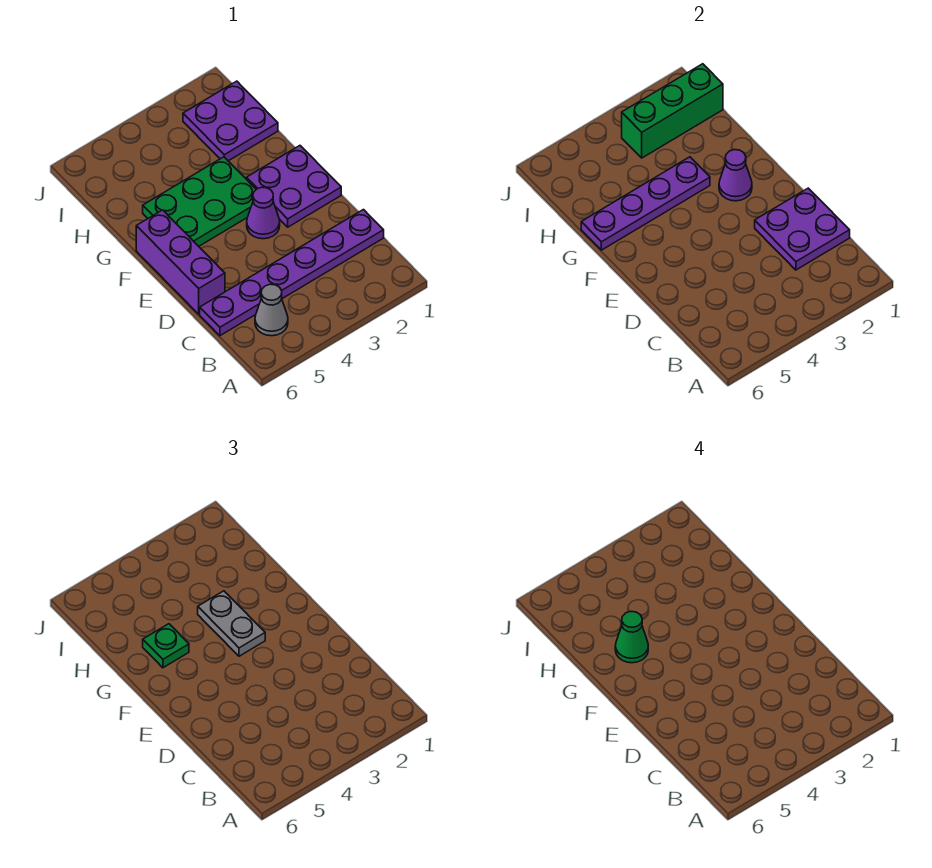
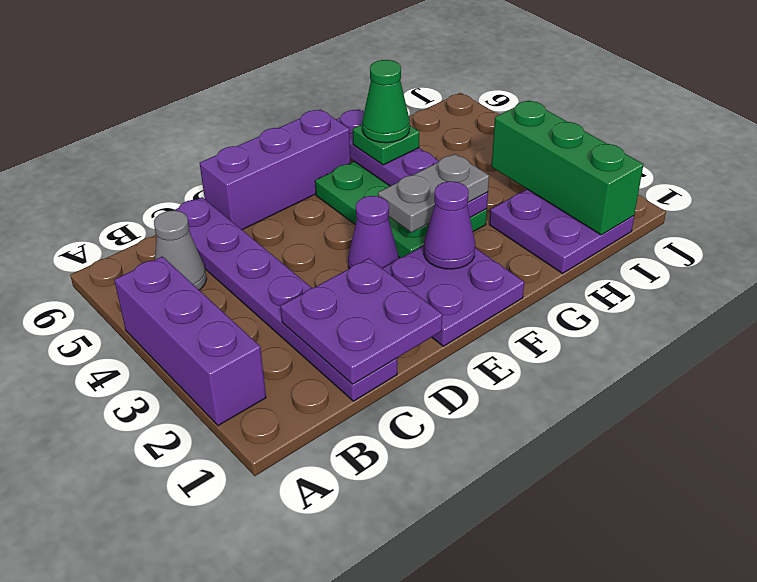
none -> purple brick A2:A4 level 1

